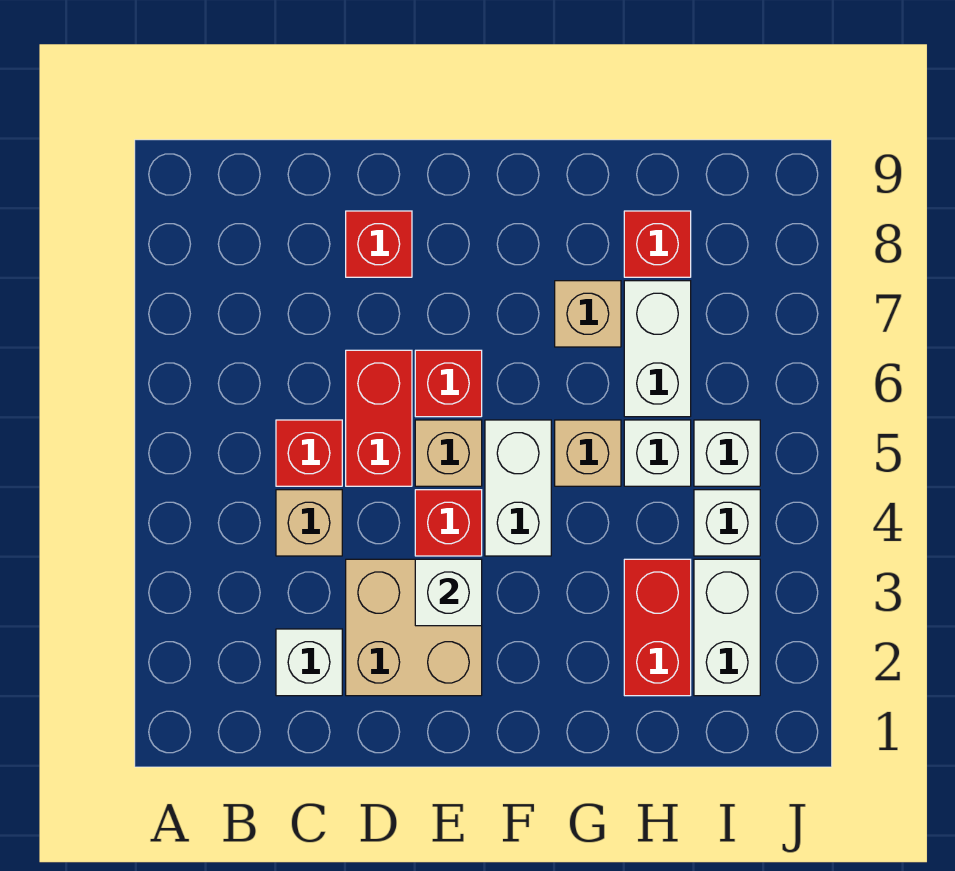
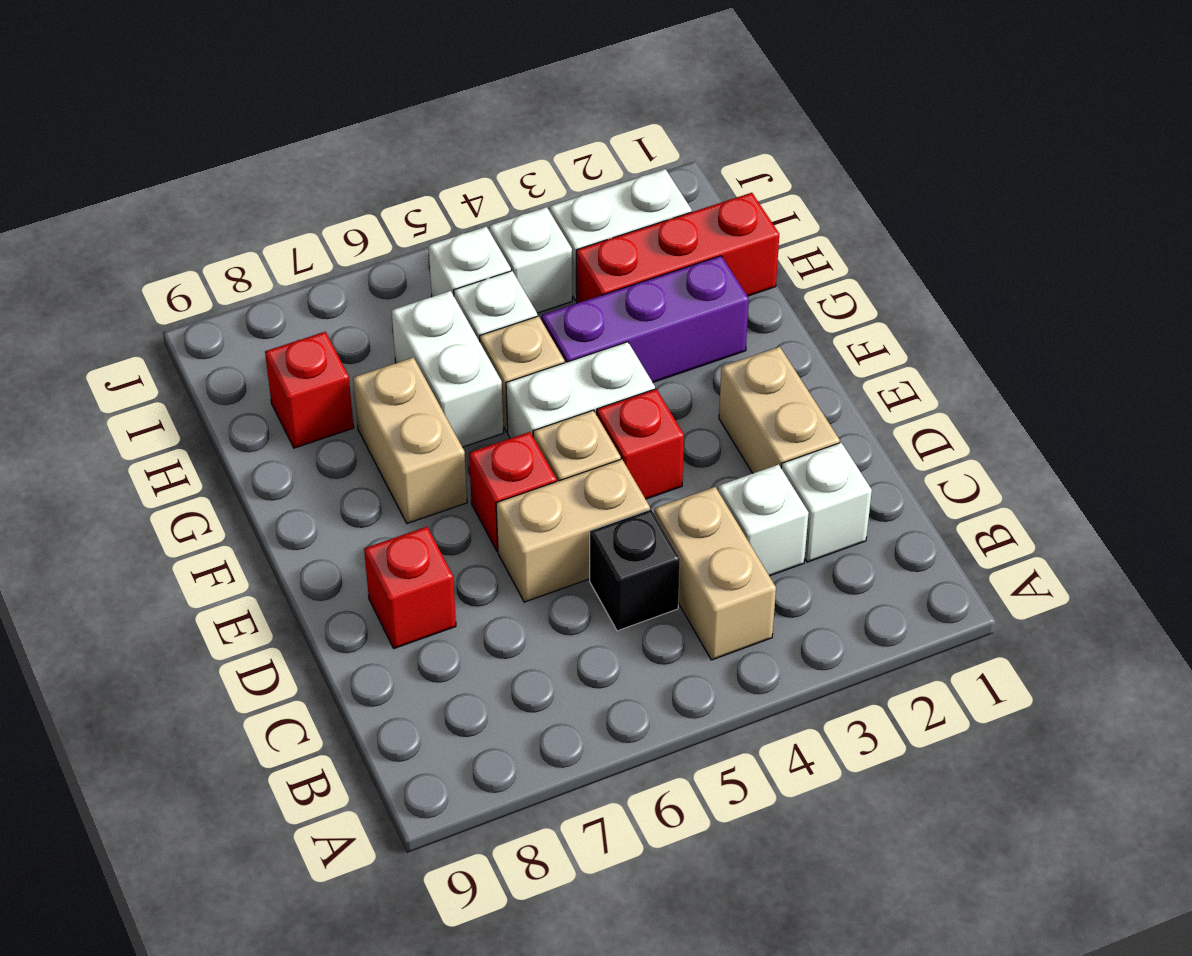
tan brick C4 level 1 -> tan brick B4:C4 level 1
red brick C5 level 1 -> black brick C5 level 1
tan brick D2:E3 level 1 -> tan brick D2:E2 level 1
red brick D5:D6 level 1 -> tan brick D5:D6 level 1
white brick E3 level 2 -> white brick C3 level 1
none -> purple brick G2:G4 level 1
tan brick G7 level 1 -> tan brick F7:G7 level 1
red brick H2:H3 level 1 -> red brick H1:H3 level 1
white brick H6:H7 level 1 -> white brick G6:H6 level 1

